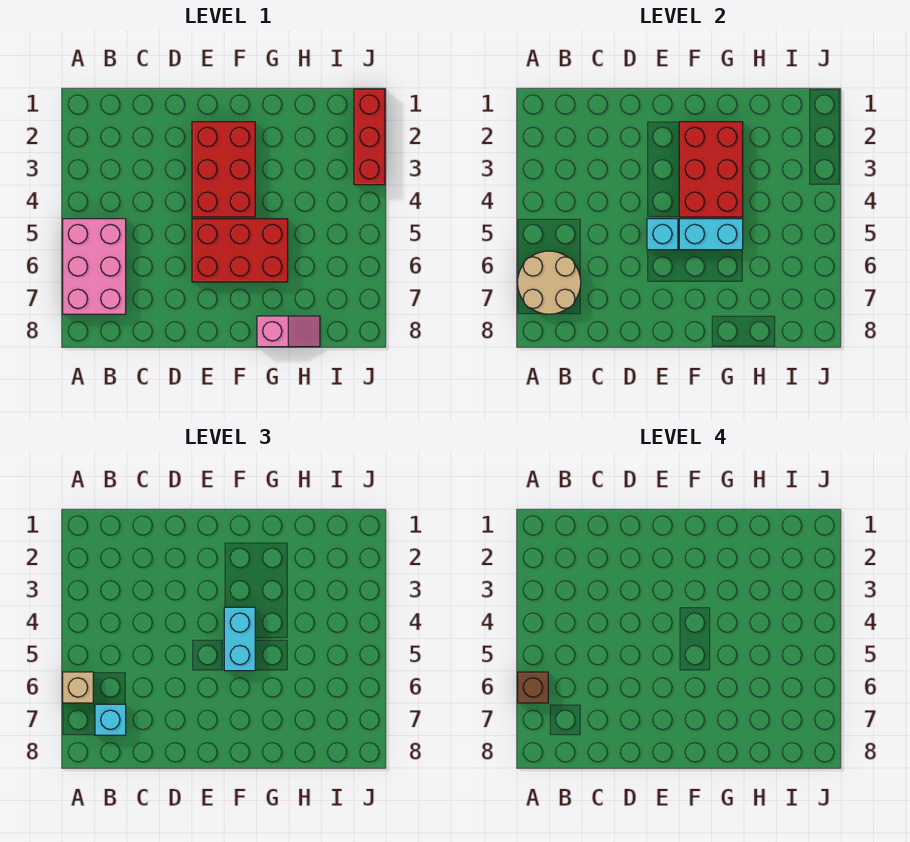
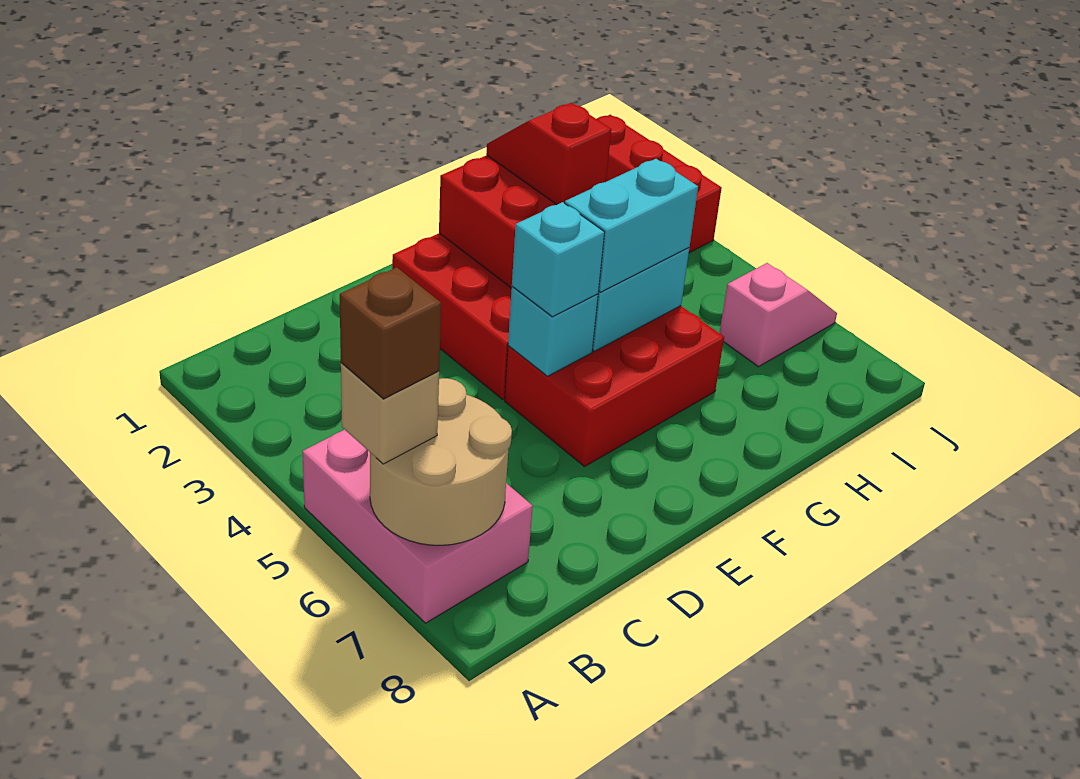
cyan brick B7 level 3 -> cyan brick E5 level 3
cyan brick F4:F5 level 3 -> cyan brick F5:G5 level 3
none -> red slope G2:G3 level 3 top 3
pink slope G8:H8 level 1 top G -> pink slope I6:J6 level 1 top I

